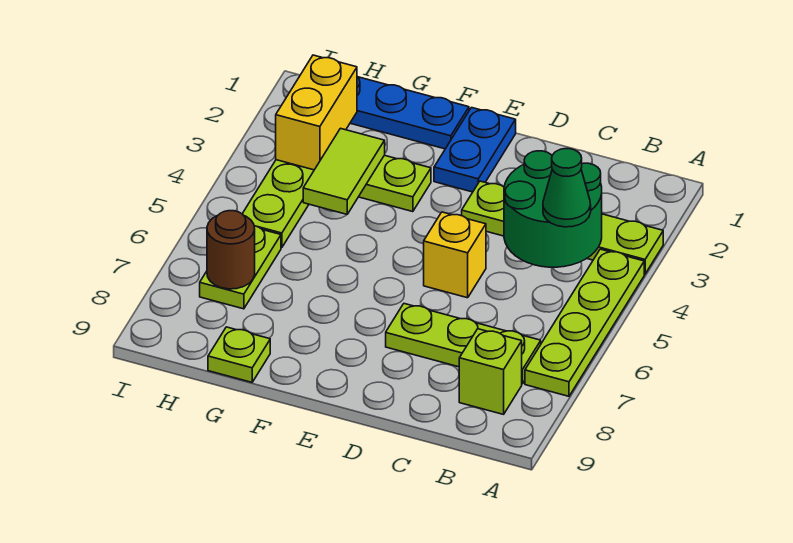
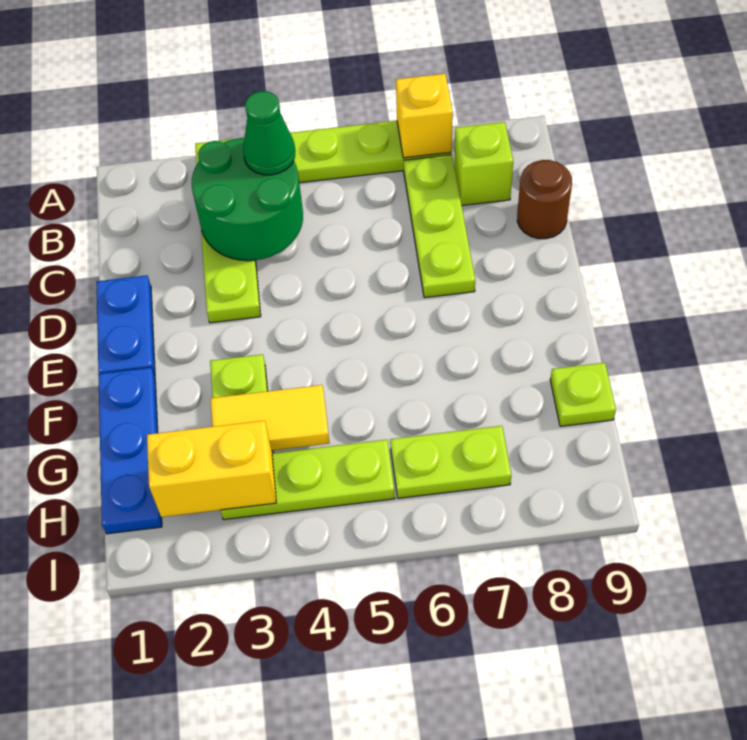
yellow brick D5 level 1 -> yellow brick A7 level 2
blue plate E1:E2 level 1 -> blue plate D1:E1 level 1
lime tile G3:G4 level 2 -> yellow tile G3:G4 level 2
brown round brick H7 level 2 -> brown round brick C9 level 1

